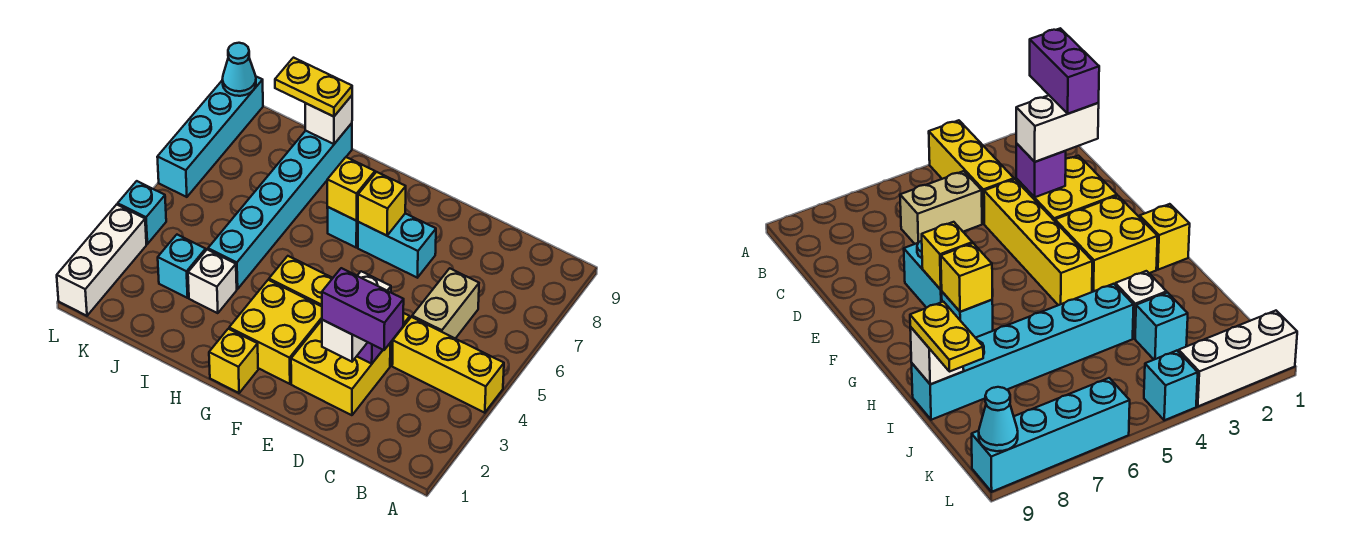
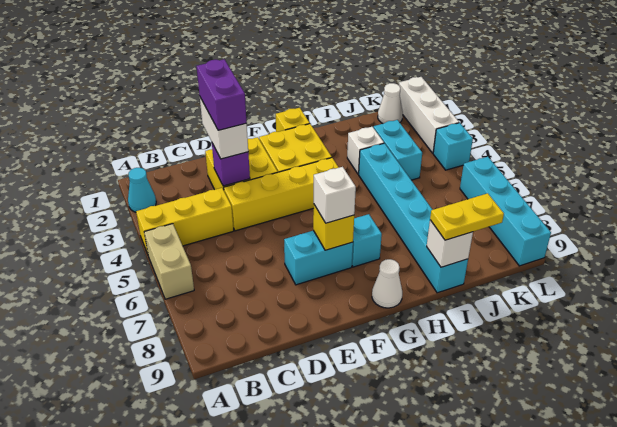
purple brick C2:D2 level 4 -> purple brick D2:D3 level 4
tan brick C5:C6 level 1 -> tan brick A5:A6 level 1
none -> white brick F7 level 3
yellow brick G7 level 2 -> none
none -> white cone G9 level 1
cyan brick J3 level 1 -> cyan brick J3:J4 level 1
none -> white cone K1 level 1
cyan cone L9 level 2 -> cyan cone A2 level 1

